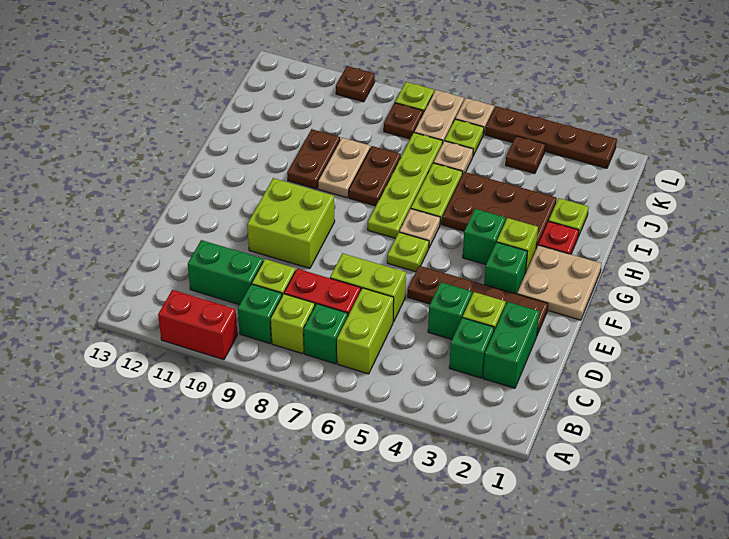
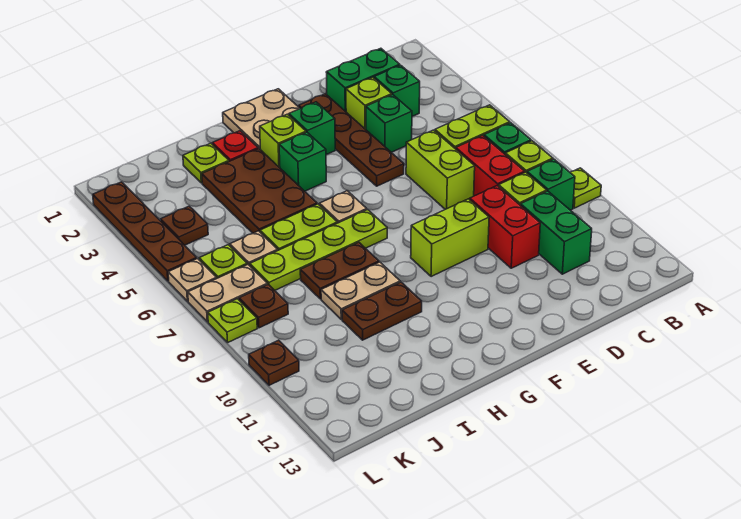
red brick A10:A11 level 1 -> red brick D9:D10 level 1
lime brick E9:F10 level 1 -> lime brick E9:F9 level 1
lime plate F6 level 1 -> lime plate A9 level 1

